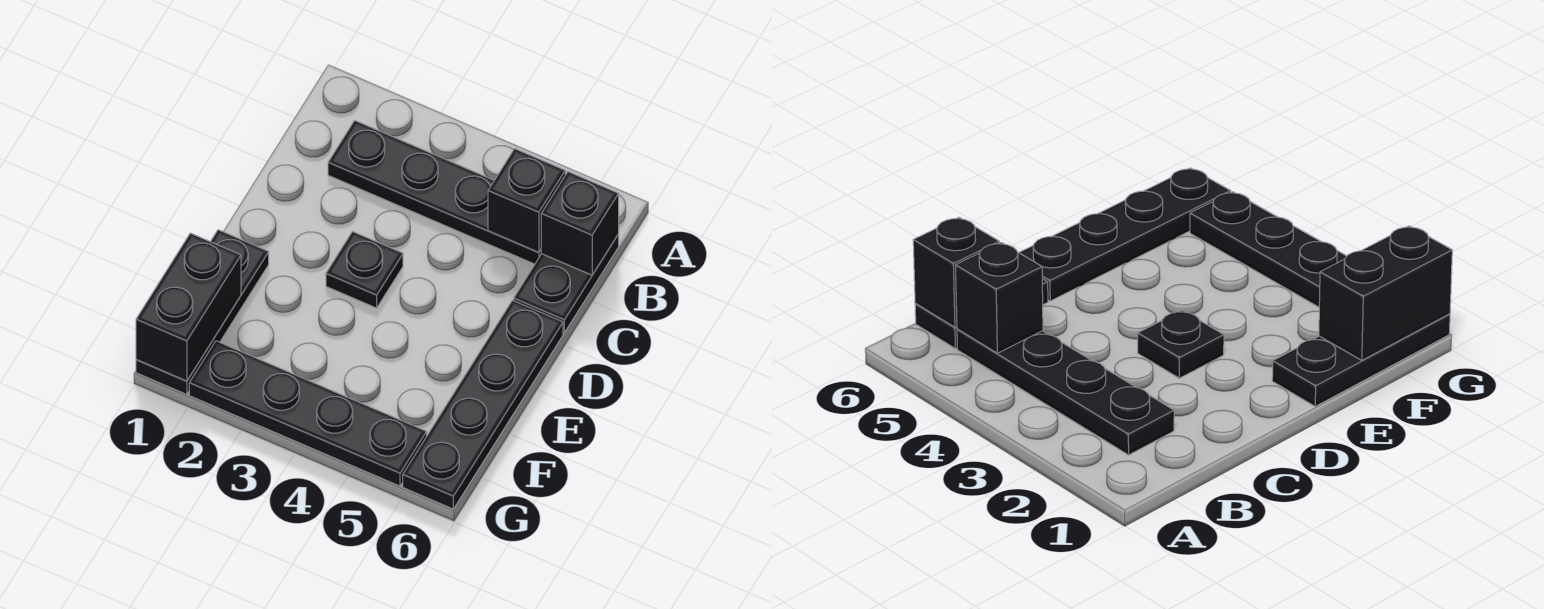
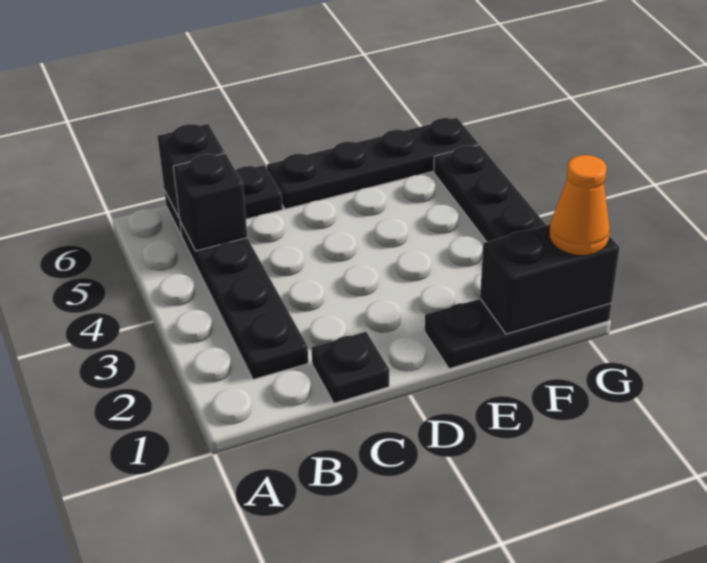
black plate D3 level 1 -> black plate C1 level 1
none -> orange cone G1 level 3

